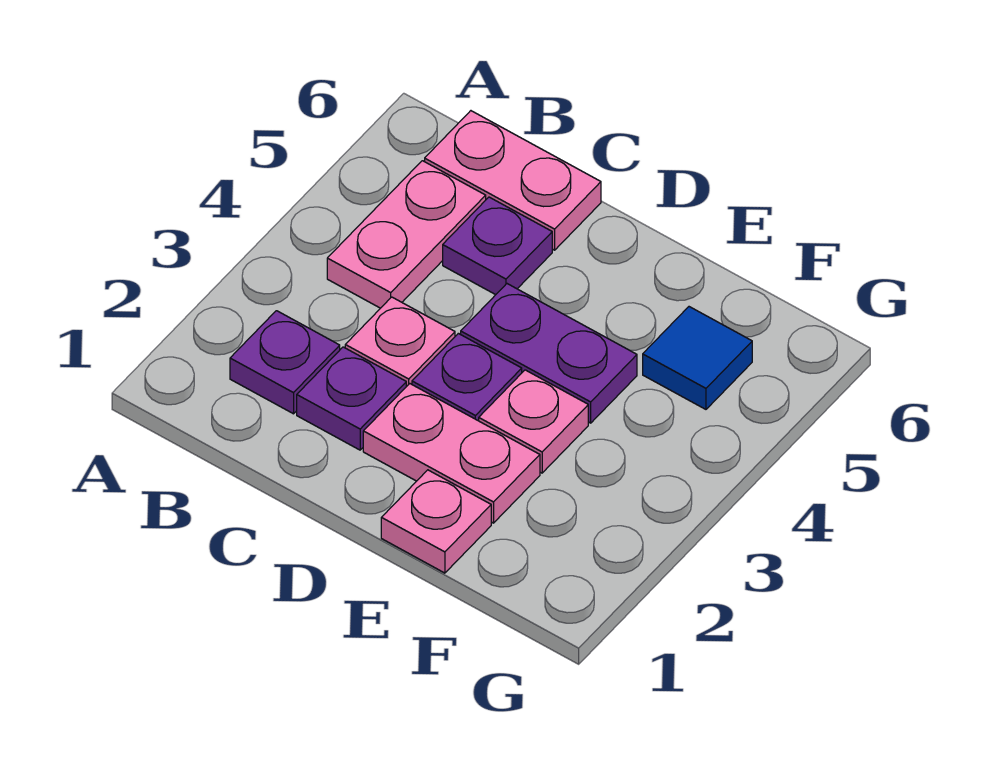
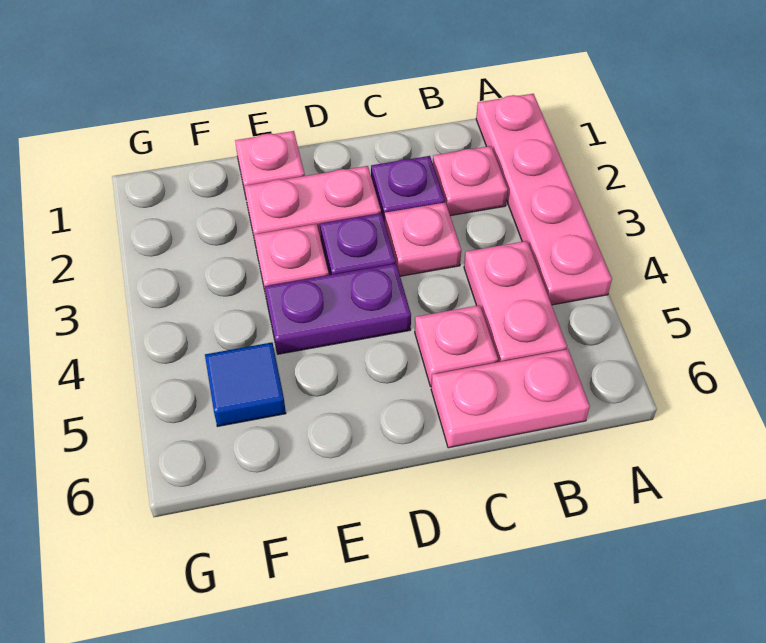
none -> pink plate A1:A4 level 1
purple plate B2 level 1 -> pink plate B2 level 1
purple plate C5 level 1 -> pink plate C5 level 1

